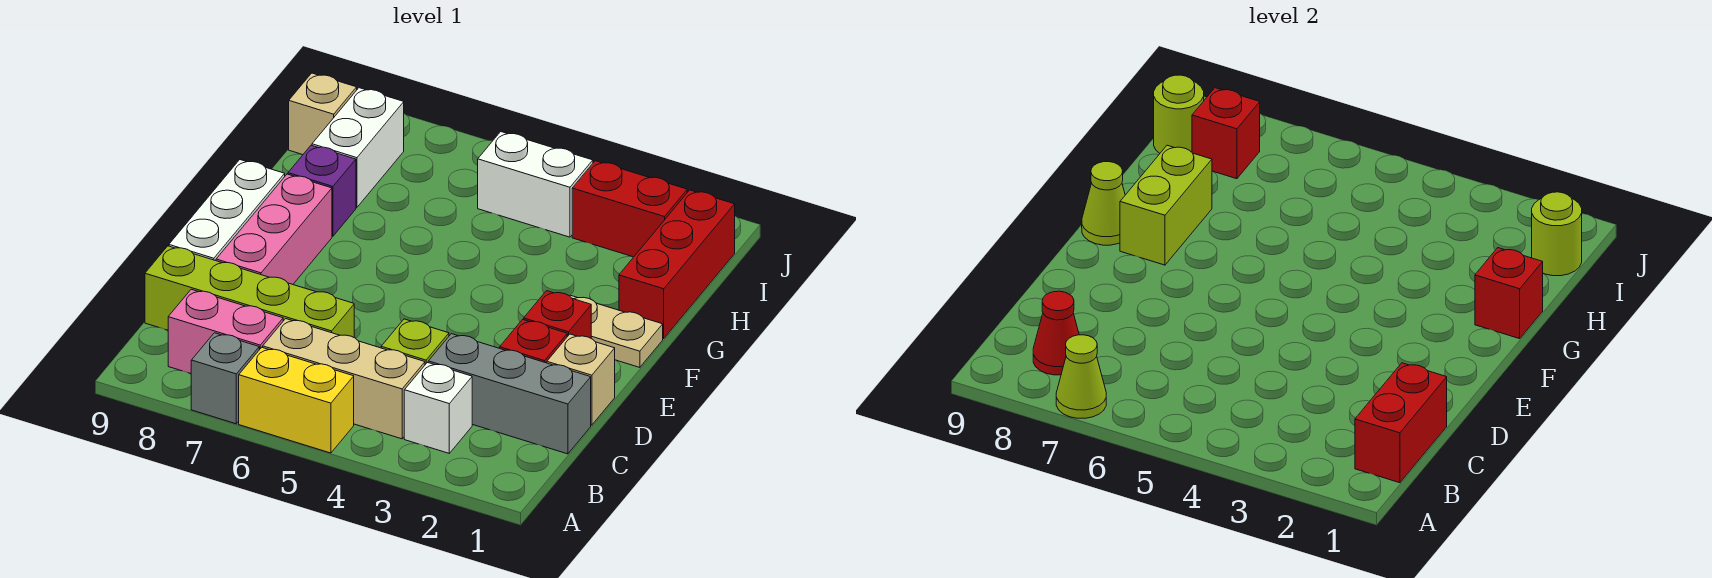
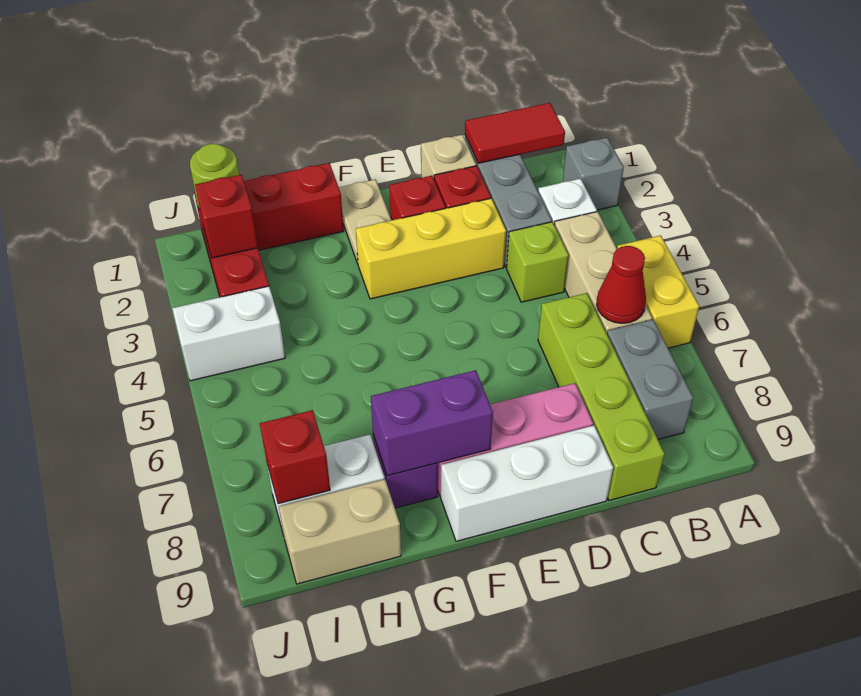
grey brick A7 level 1 -> grey brick A2 level 1
lime cone A7 level 2 -> none
red brick B1:C1 level 2 -> red tile B1:C1 level 2
pink brick B7:B8 level 1 -> grey brick B7:B8 level 1
red cone B8 level 2 -> red cone B6 level 2
none -> yellow brick D3:F3 level 1
lime brick F8:G8 level 2 -> purple brick F8:G8 level 2
lime cone F9 level 2 -> none
red brick G1 level 2 -> red brick I2 level 2
white brick I4:I5 level 1 -> white brick I4:J4 level 1
tan brick I9 level 1 -> tan brick H9:I9 level 1
lime round brick I9 level 2 -> none

